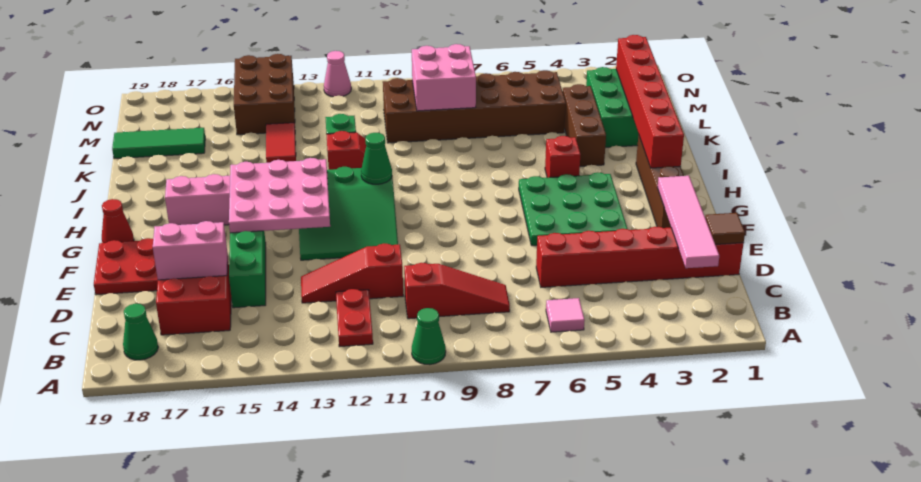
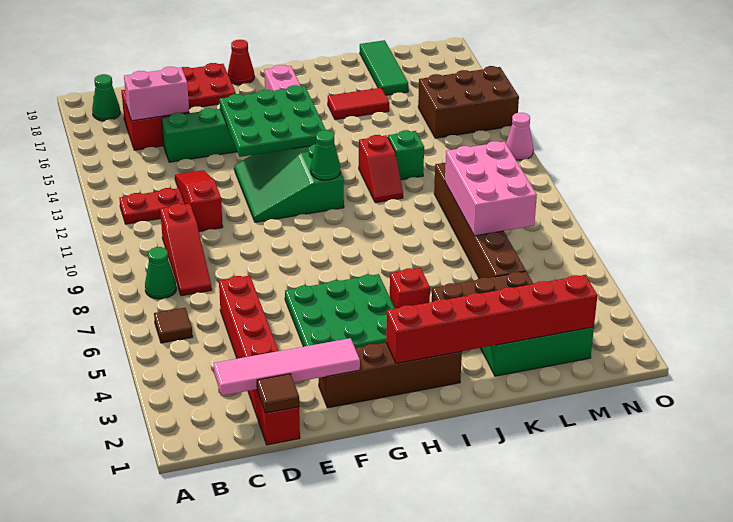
green cone A10 level 1 -> green cone B8 level 1
pink tile B6 level 1 -> brown tile B6 level 1
pink brick D16:D17 level 2 -> pink brick C16:D16 level 2
pink plate F13:H15 level 2 -> green plate F13:H15 level 2
red tile K14:L14 level 1 -> red tile J16:K16 level 1
brown brick L5:M10 level 1 -> brown brick L5:L10 level 1
pink brick L8:M9 level 2 -> pink brick L7:M9 level 2

